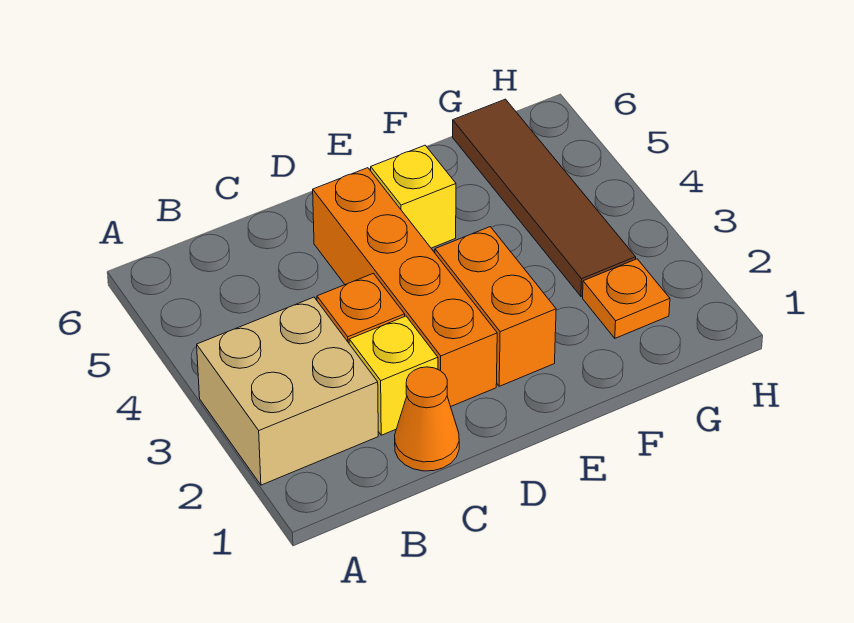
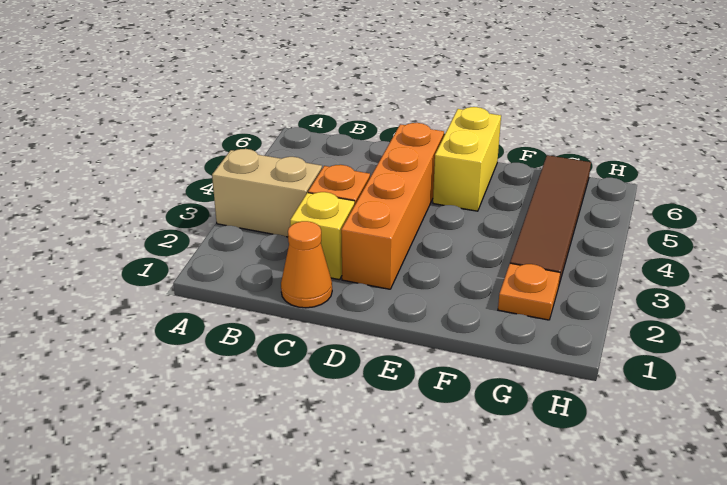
tan brick A2:B3 level 1 -> tan brick A3:B3 level 1
orange brick E2:E3 level 1 -> none
yellow brick E5 level 1 -> yellow brick E5:E6 level 1

